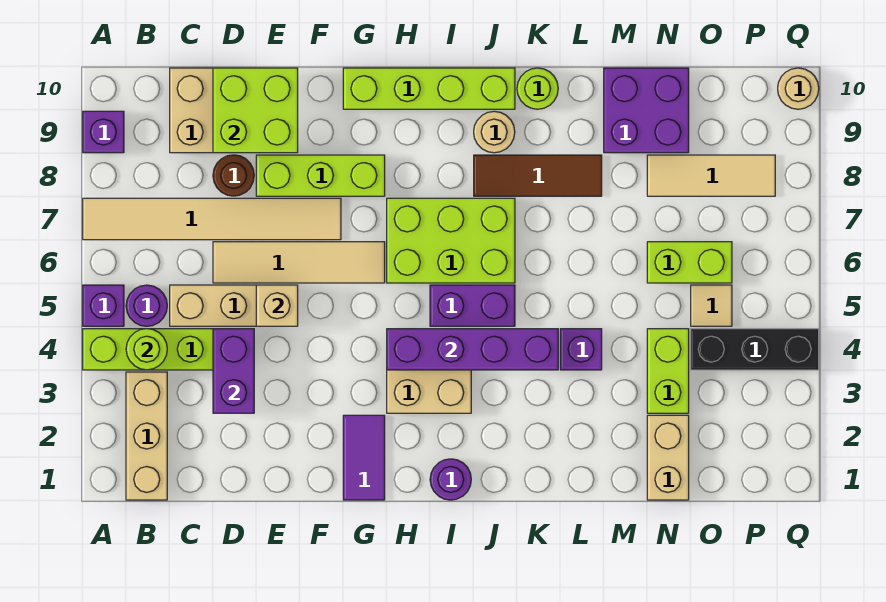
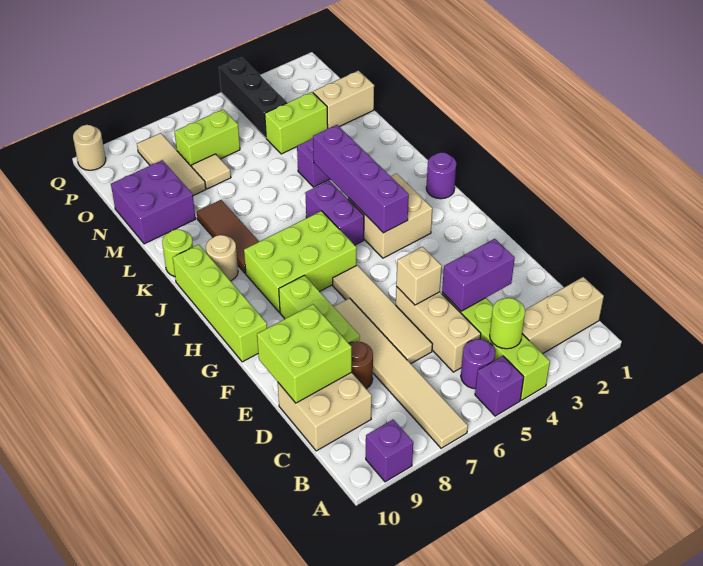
purple tile G1:G2 level 1 -> none
lime brick H6:J7 level 1 -> lime brick H6:I8 level 1
lime brick N6:O6 level 1 -> lime brick O6:O7 level 1
tan tile O5 level 1 -> tan tile N7 level 1

